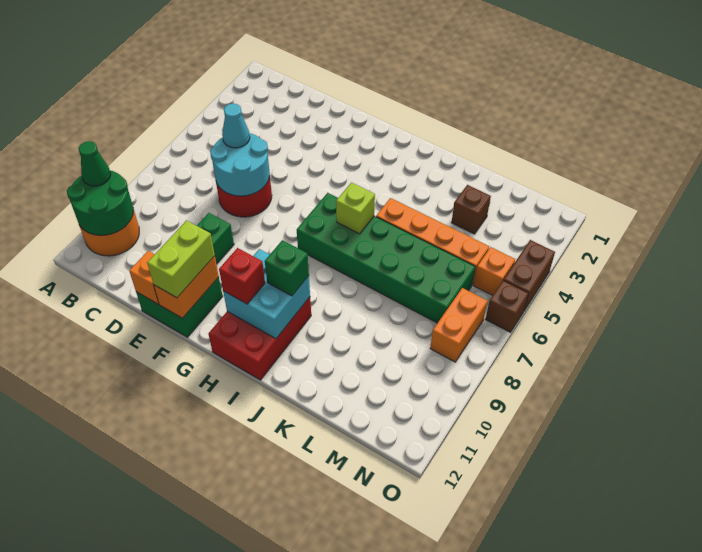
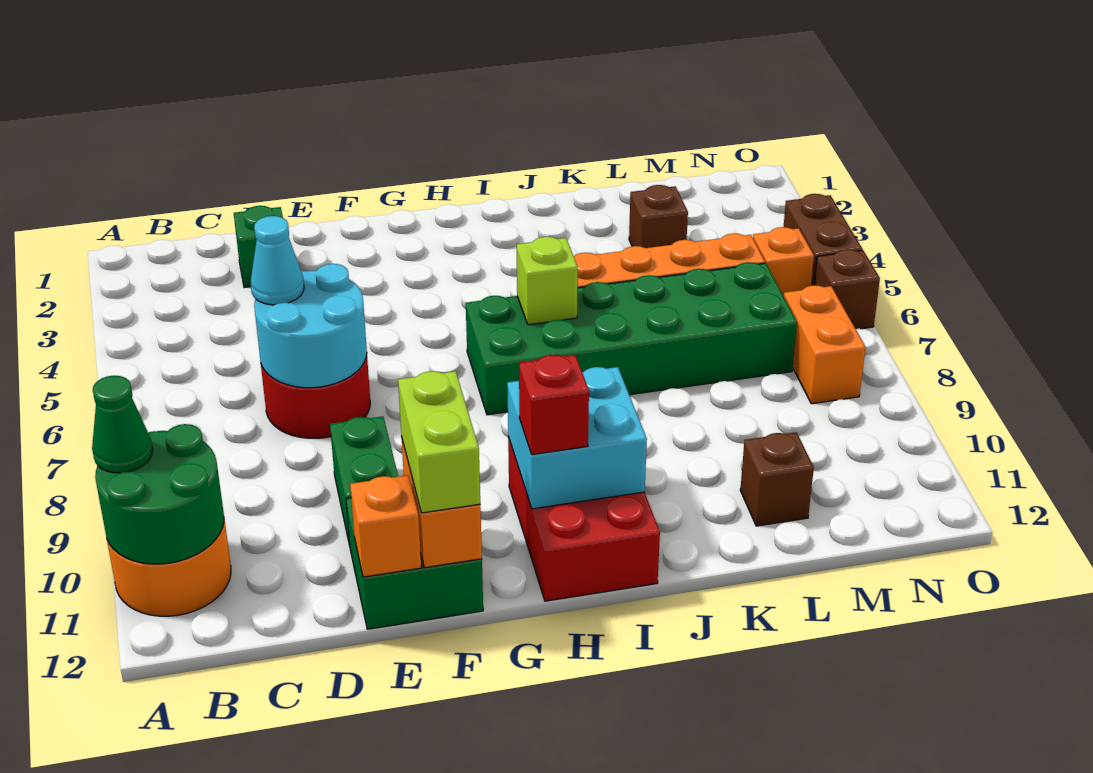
green brick I10 level 3 -> green brick D2 level 1
none -> brown brick L11 level 1

